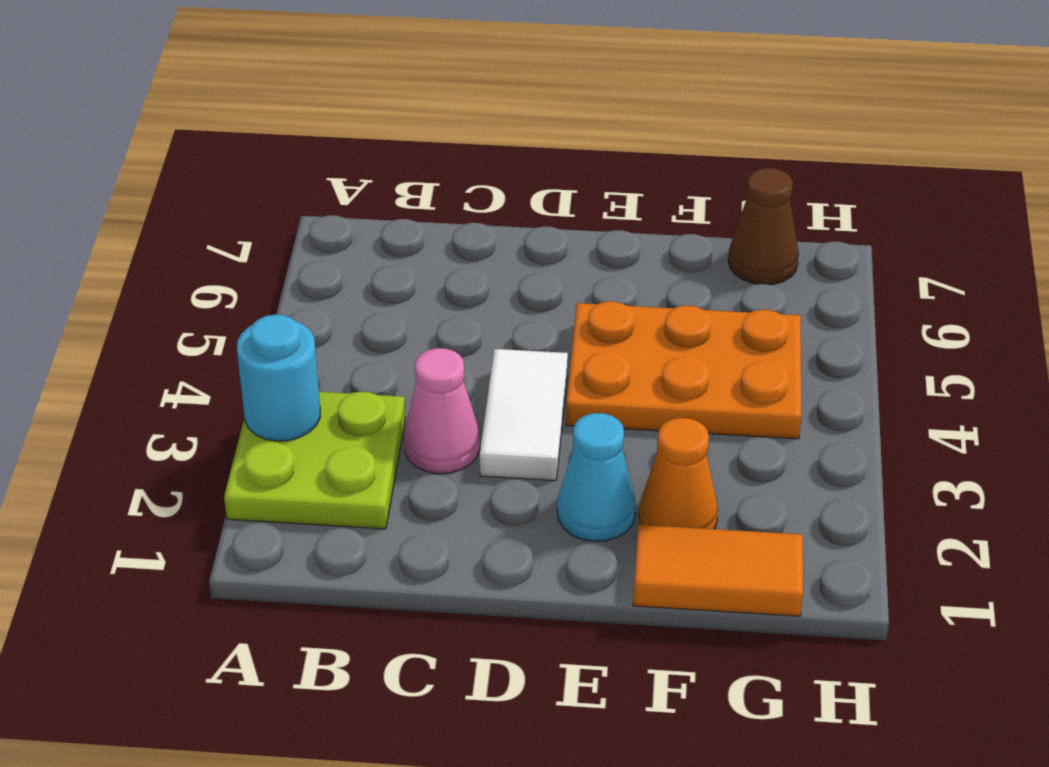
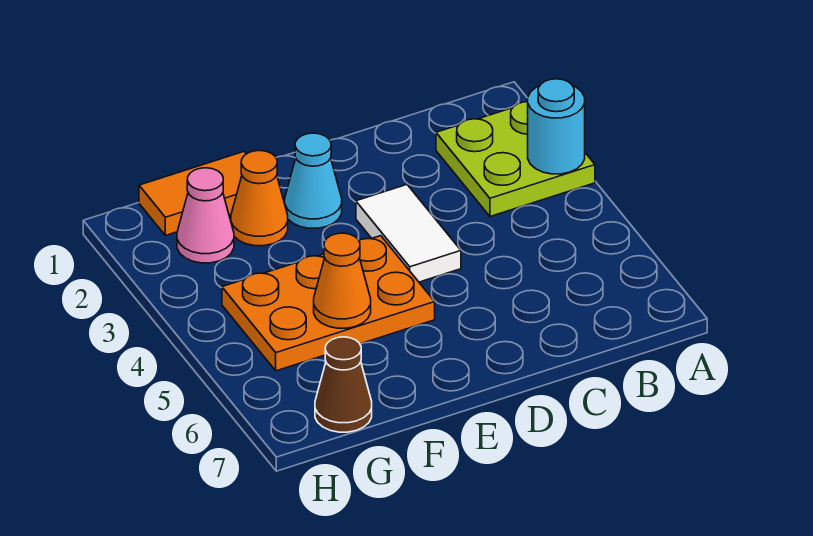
pink cone C3 level 1 -> pink cone G2 level 1
none -> orange cone F5 level 2

